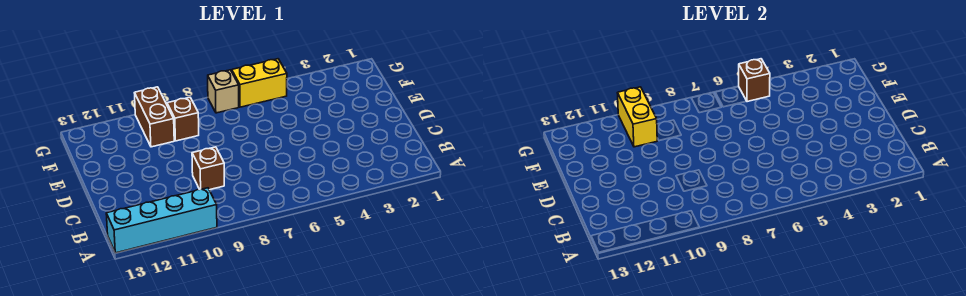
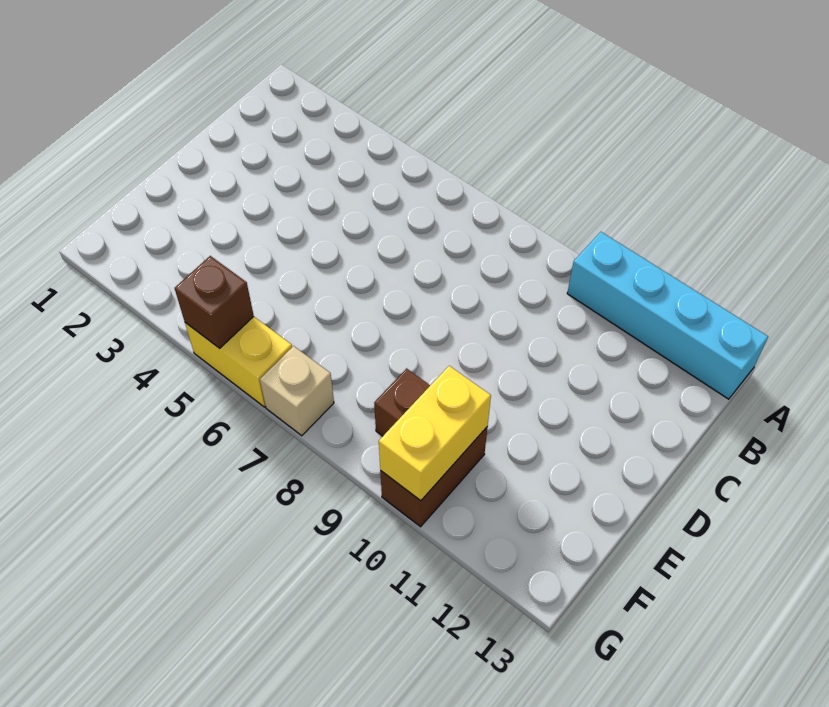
brown brick C9 level 1 -> none

